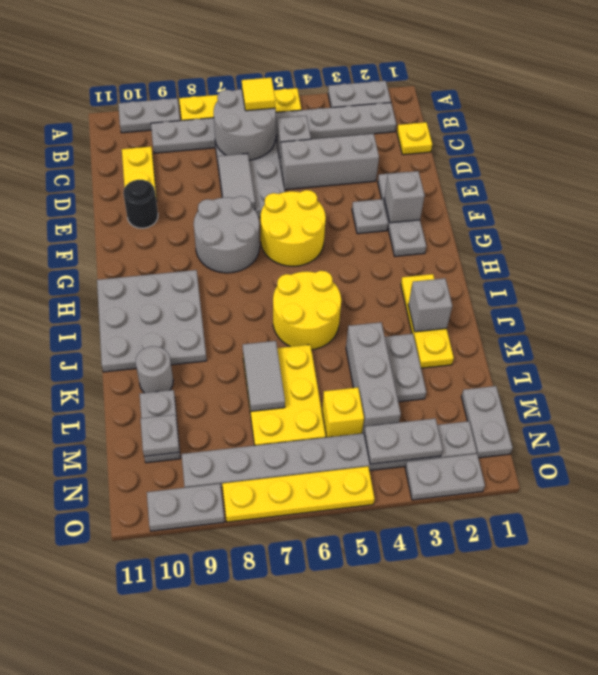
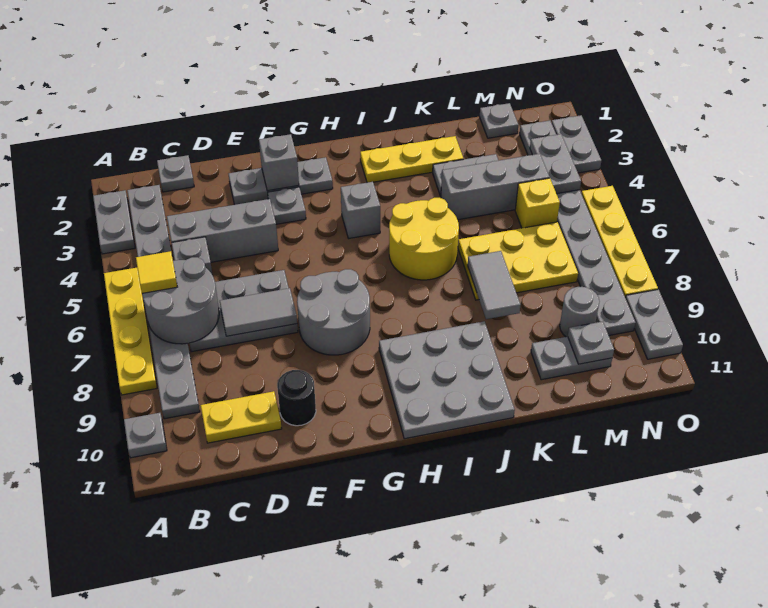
grey plate A9:A10 level 1 -> grey plate A10 level 1
yellow plate C1 level 1 -> grey plate C1 level 1
grey brick D3:D5 level 1 -> grey brick C4:E4 level 1
yellow round brick F5:G6 level 1 -> none
grey brick J2 level 2 -> grey brick H4 level 1
grey tile K7:L7 level 2 -> grey tile K7:K8 level 2
grey round brick K10 level 1 -> grey round brick M9 level 1
grey plate M1:N1 level 1 -> grey plate M1 level 1

